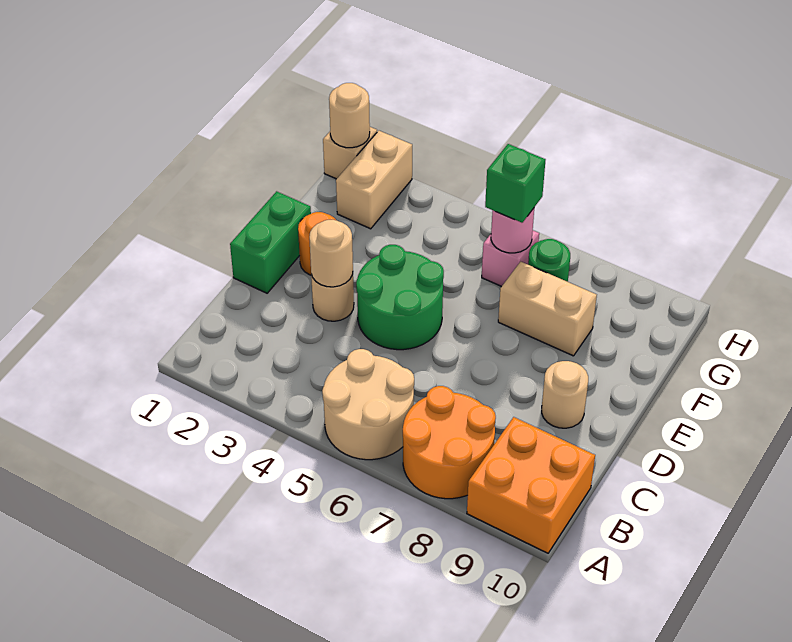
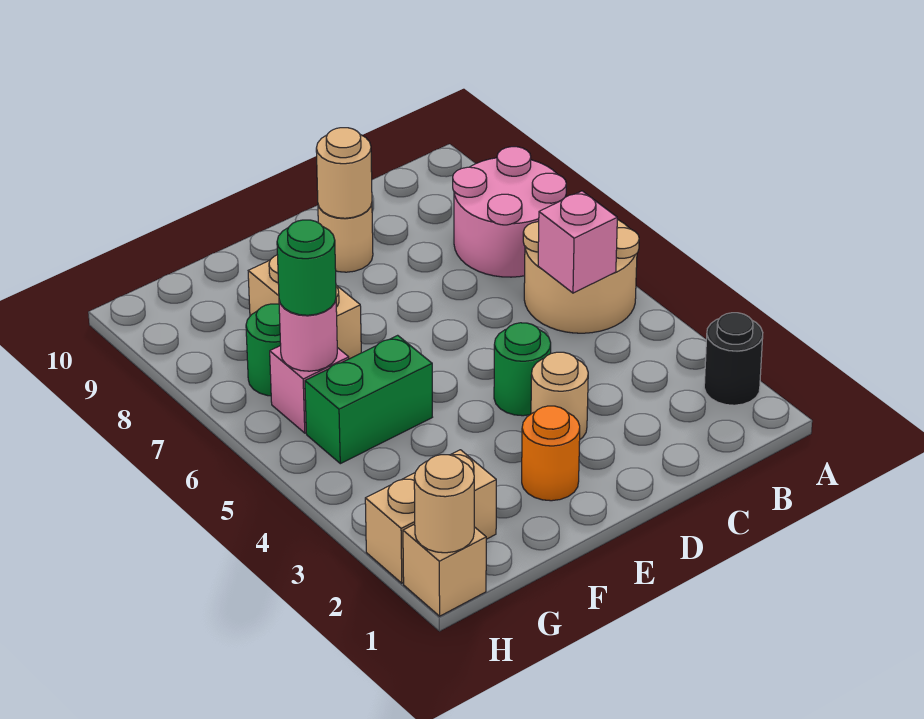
none -> black round brick A2 level 1
orange round brick A7:B8 level 1 -> pink round brick A7:B8 level 1
orange brick A9:B10 level 1 -> none
none -> pink brick B5 level 2
green brick D1:E1 level 1 -> green brick F5:G5 level 1
tan round brick D3 level 2 -> tan round brick D9 level 2
green round brick D4:E5 level 1 -> green round brick D4 level 1
green brick G6 level 3 -> green round brick G6 level 3

